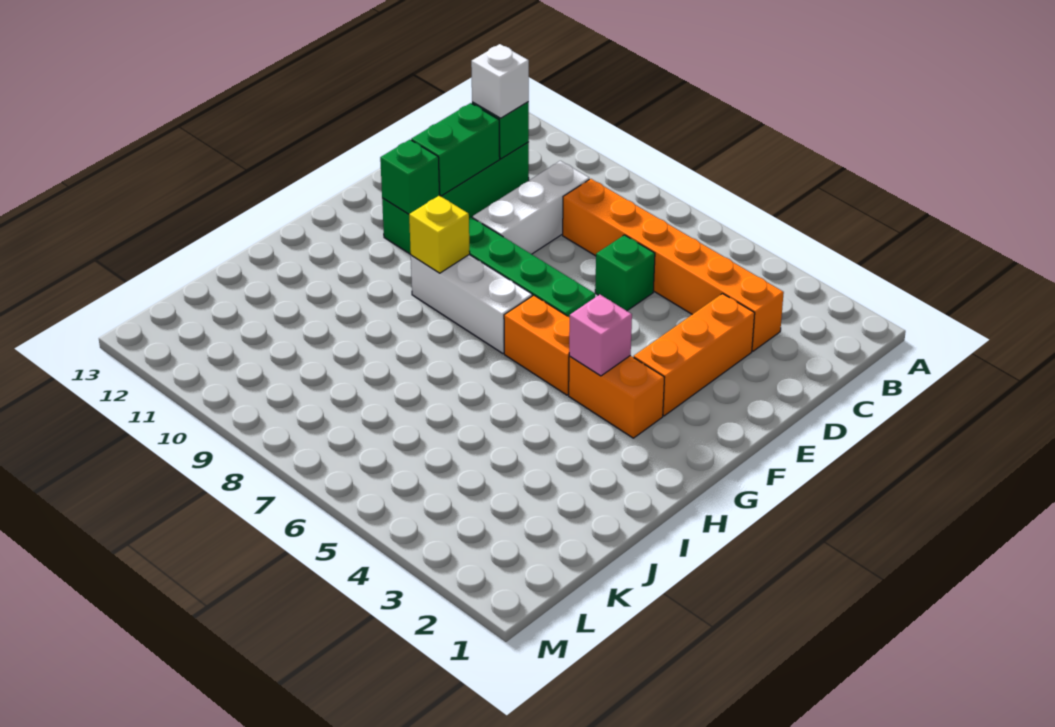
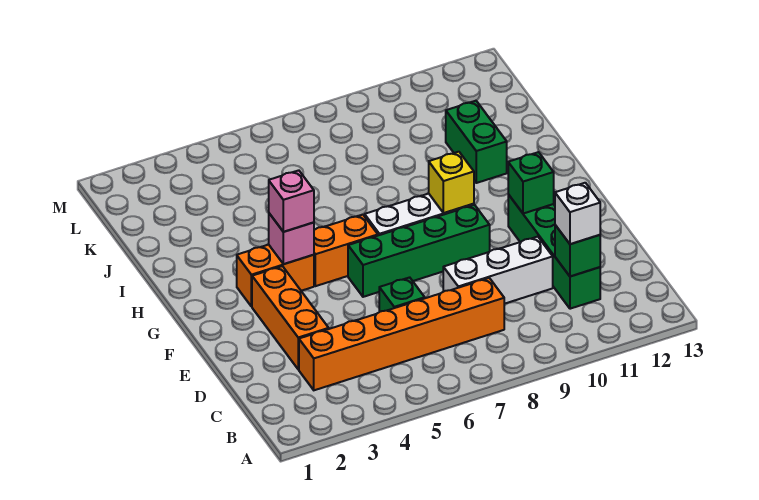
white brick C9:E9 level 1 -> white brick D8:D10 level 1
green brick D11:E11 level 2 -> green brick I11:J11 level 1
none -> pink brick G4 level 3

